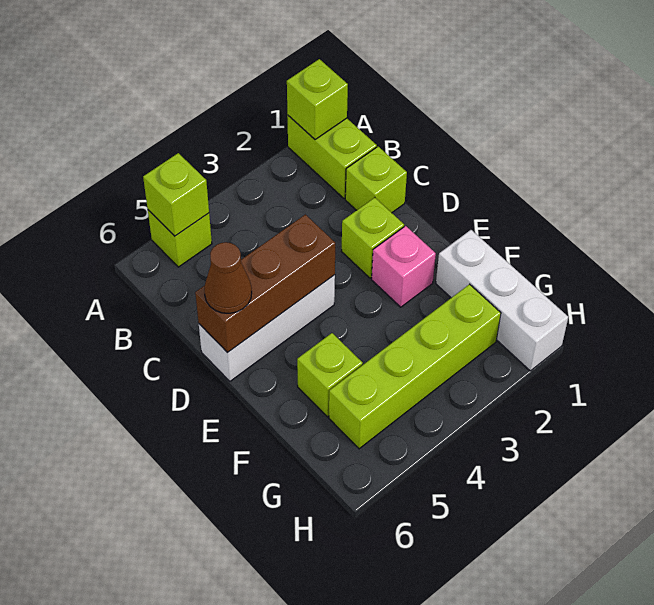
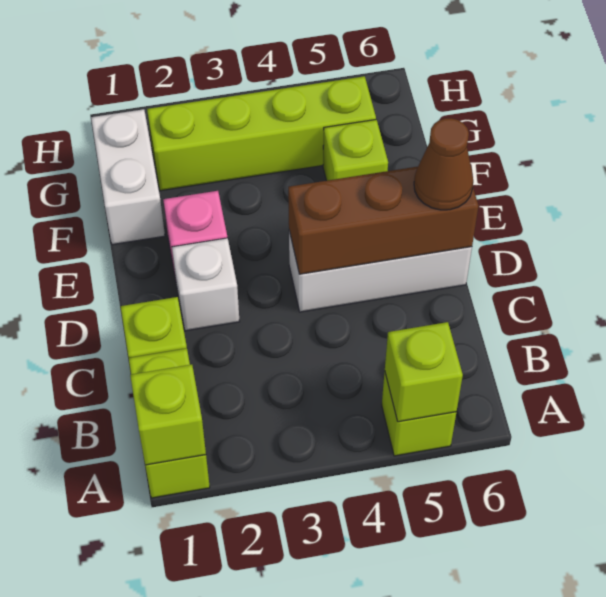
lime brick D2 level 1 -> white brick D2 level 1
white brick F1:H1 level 1 -> white brick F1:G1 level 1

